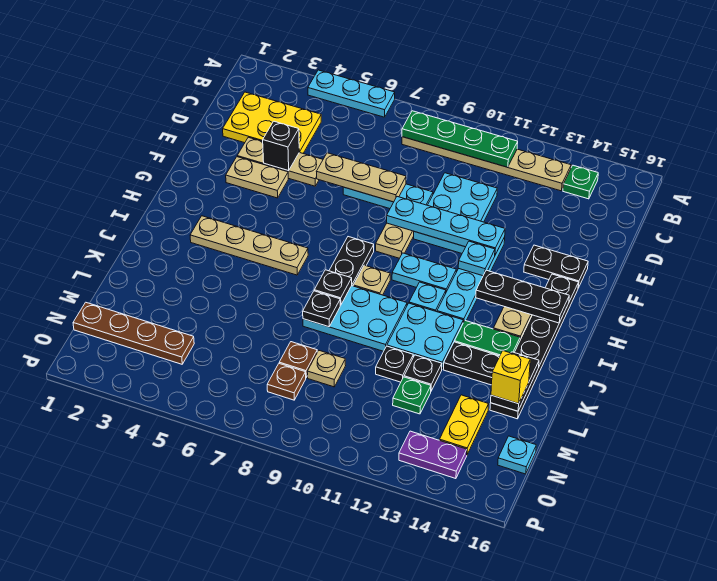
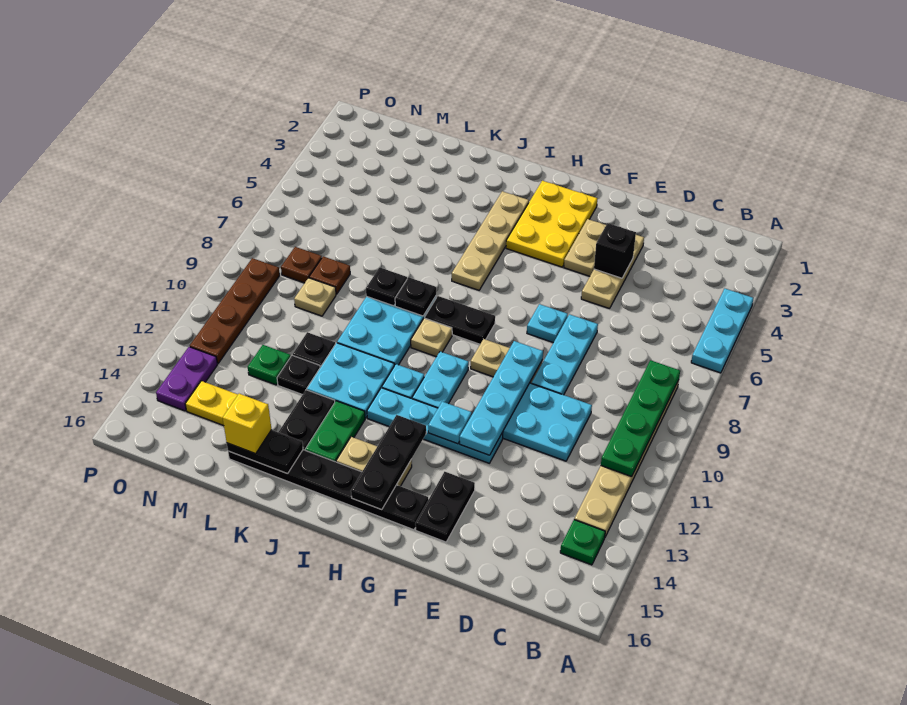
yellow plate C2:D4 level 1 -> yellow plate G2:H4 level 1
tan plate E6:E8 level 2 -> none
brown plate N1:N4 level 1 -> brown plate O9:O12 level 1
cyan plate N16 level 1 -> cyan plate F7 level 1

